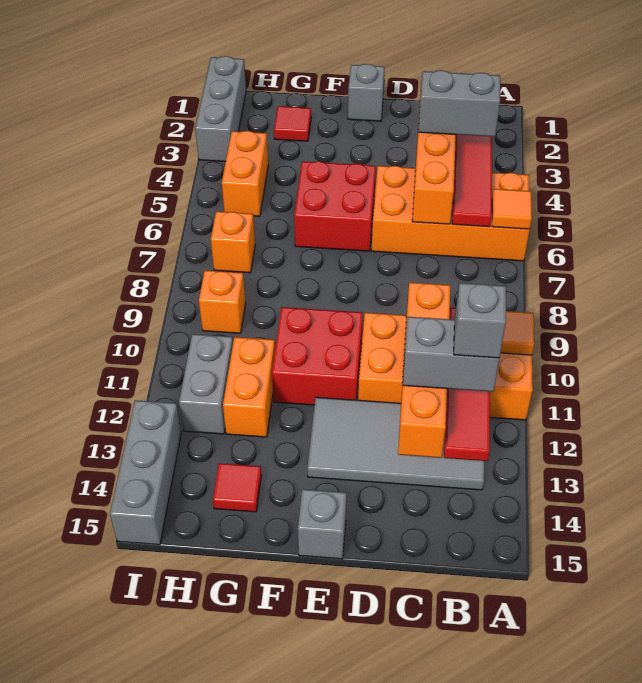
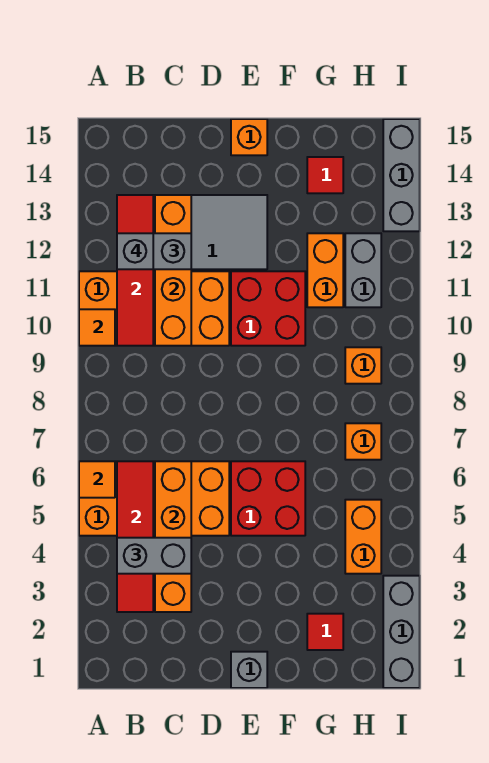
grey brick E15 level 1 -> orange brick E15 level 1

